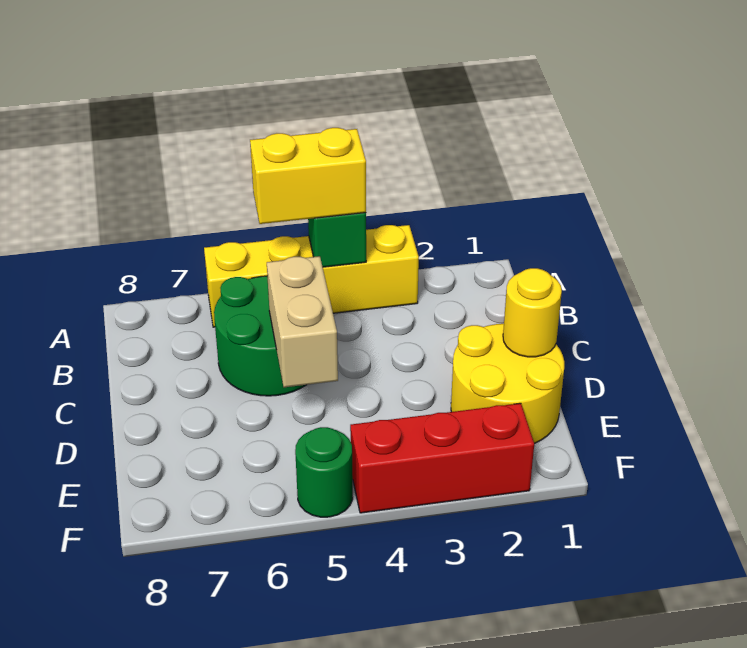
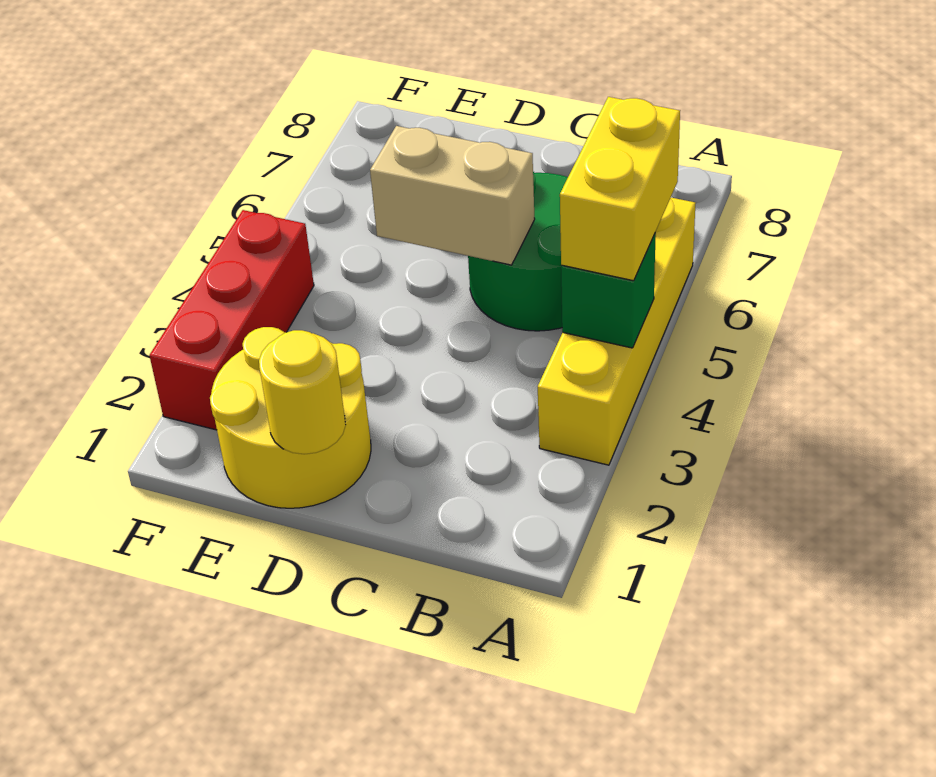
green round brick F5 level 1 -> none

